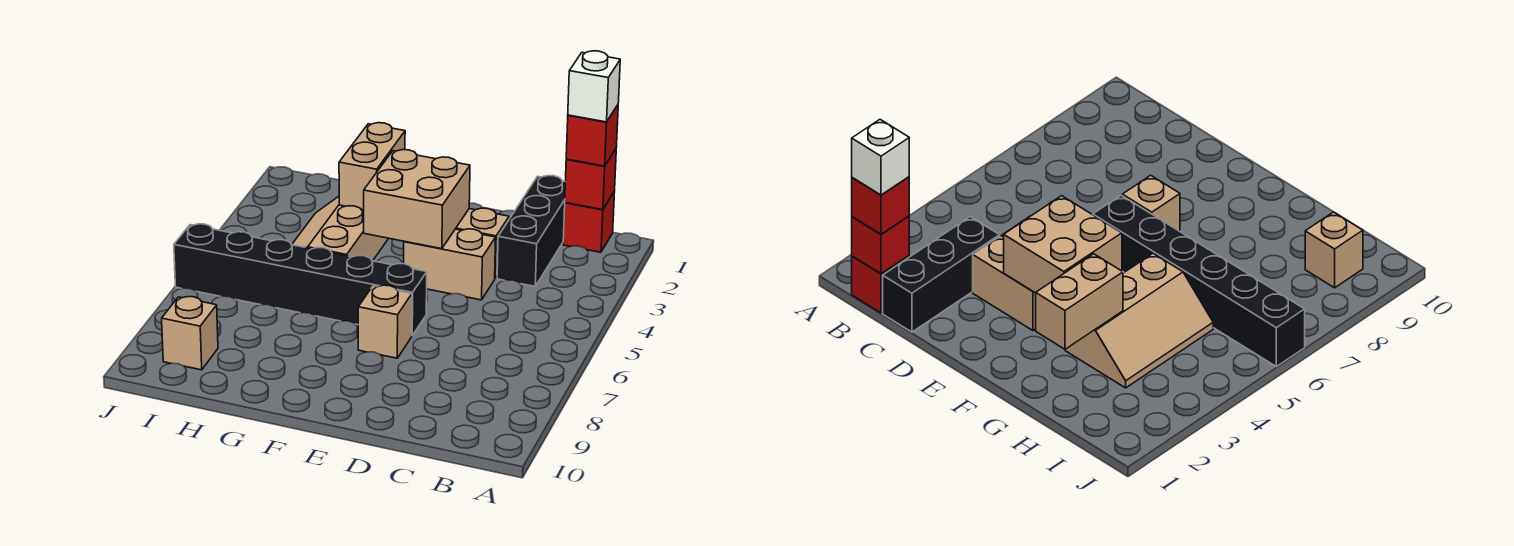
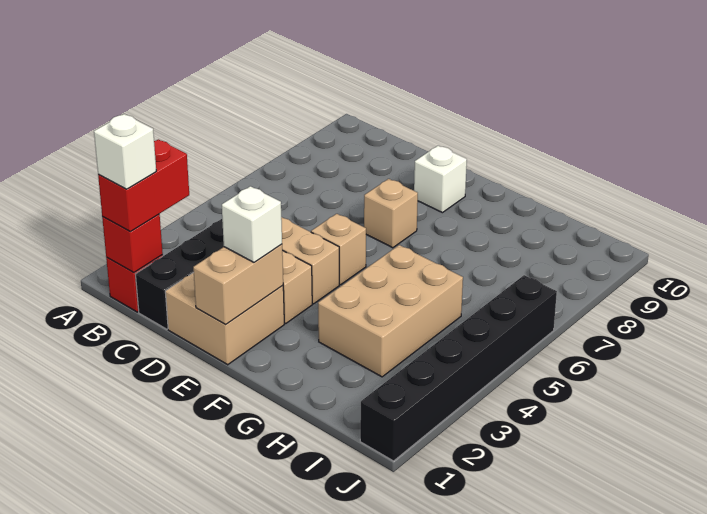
red brick B1 level 3 -> red brick B1:B2 level 3
none -> white brick E2 level 3
tan brick E3:F4 level 2 -> tan brick D1:E2 level 1
black brick E6:J6 level 1 -> black brick J1:J6 level 1
none -> white brick E9 level 1
tan brick G2:G3 level 2 -> tan brick E1:E2 level 2
tan slope G3:H5 level 1 top G -> tan brick G3:H5 level 1
tan brick I9 level 1 -> tan brick E5 level 1

